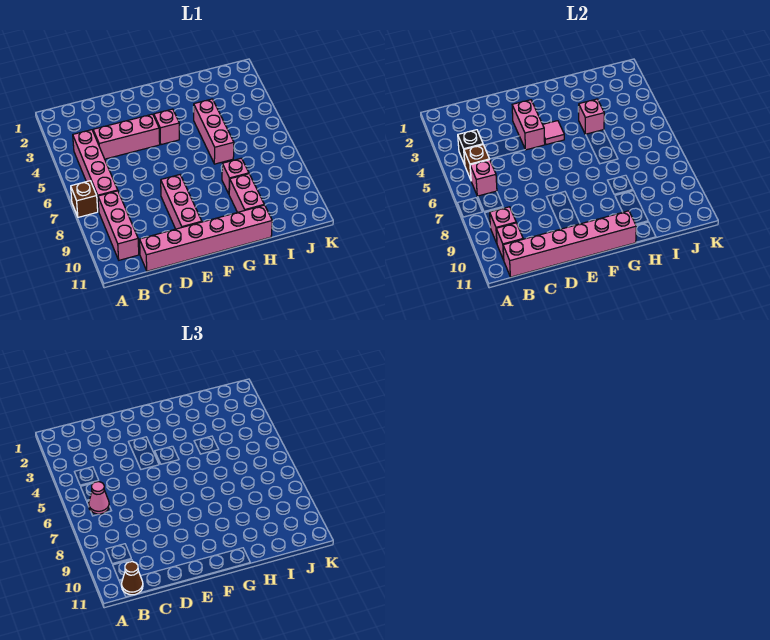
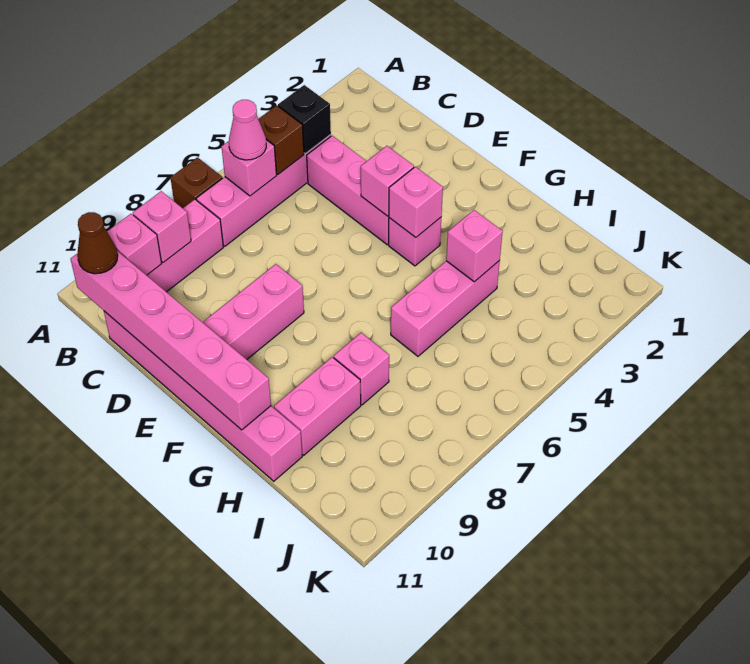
pink brick E3:E4 level 2 -> pink brick E4 level 2
pink tile F4 level 2 -> pink brick F4 level 2

